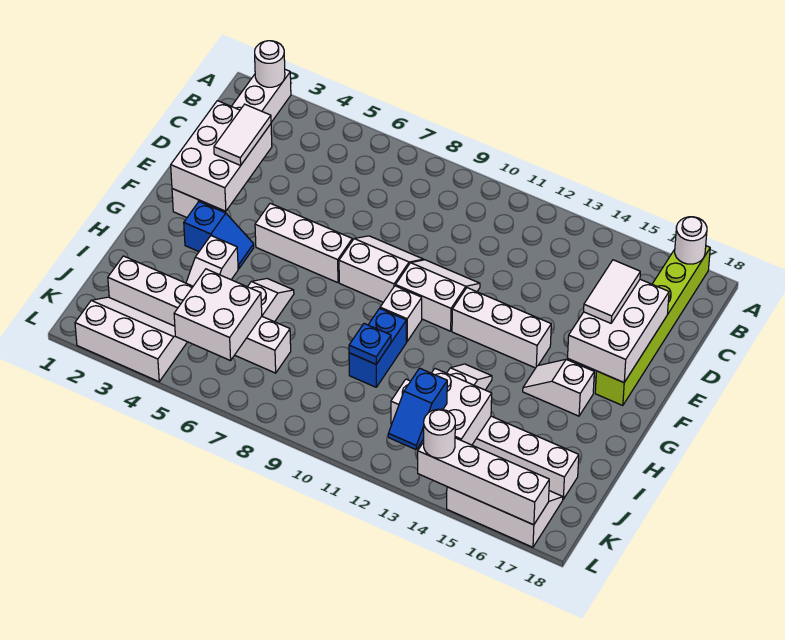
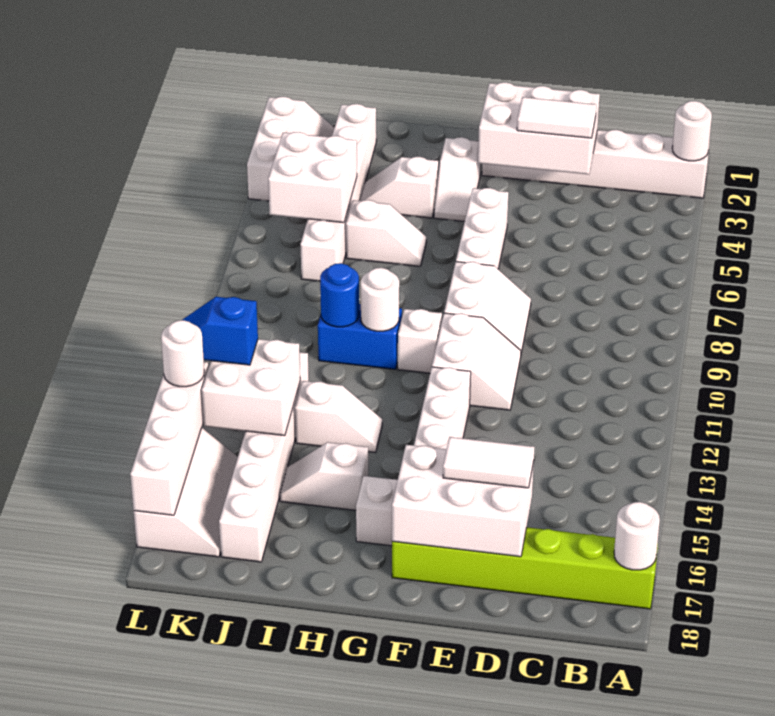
blue slope G3:G4 level 1 top 3 -> white slope G3:G4 level 1 top 3
none -> white round brick H10 level 2
none -> white slope H15:I15 level 1 top H
blue plate I10 level 2 -> blue round brick I10 level 2

